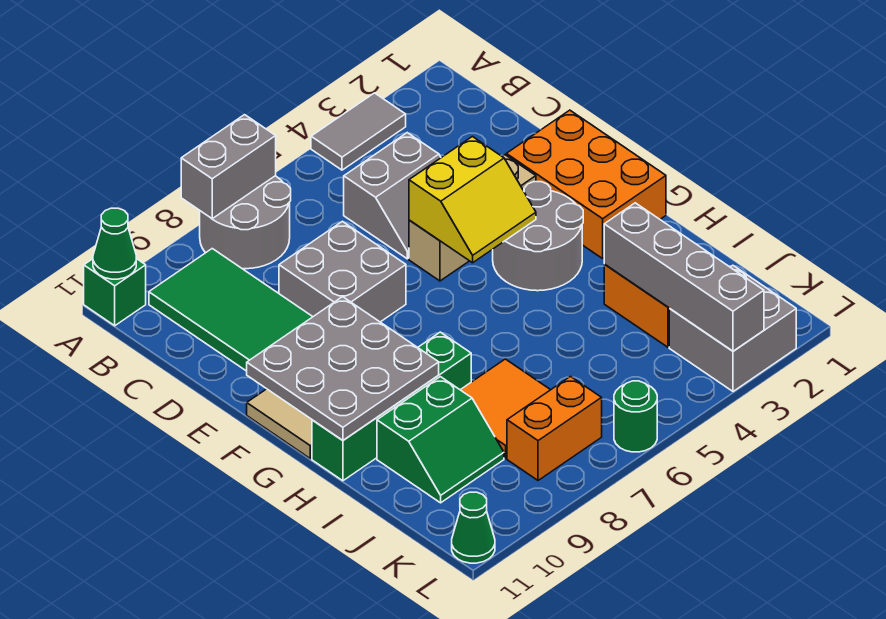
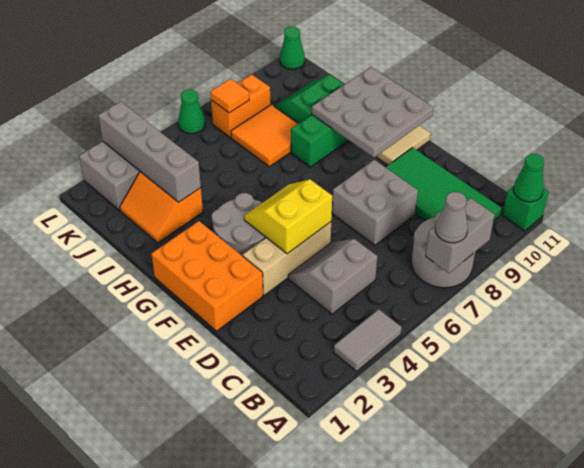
none -> grey cone A7 level 3
none -> orange tile K7 level 2
green round brick L6 level 1 -> green cone L6 level 1

